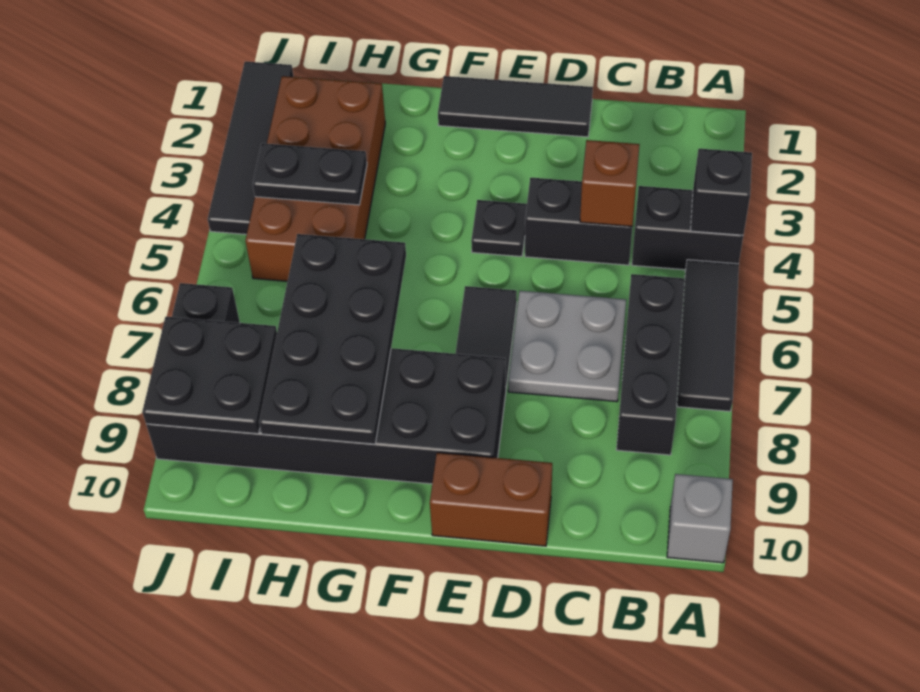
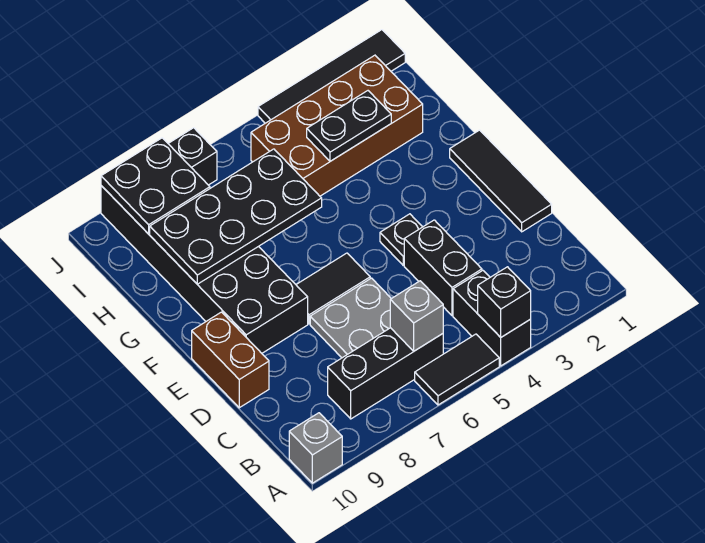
black tile A5:A7 level 1 -> black tile A5:A6 level 1
none -> grey brick B6 level 2
brown brick C4 level 2 -> none
black plate H4:I4 level 2 -> black plate H3:H4 level 2

